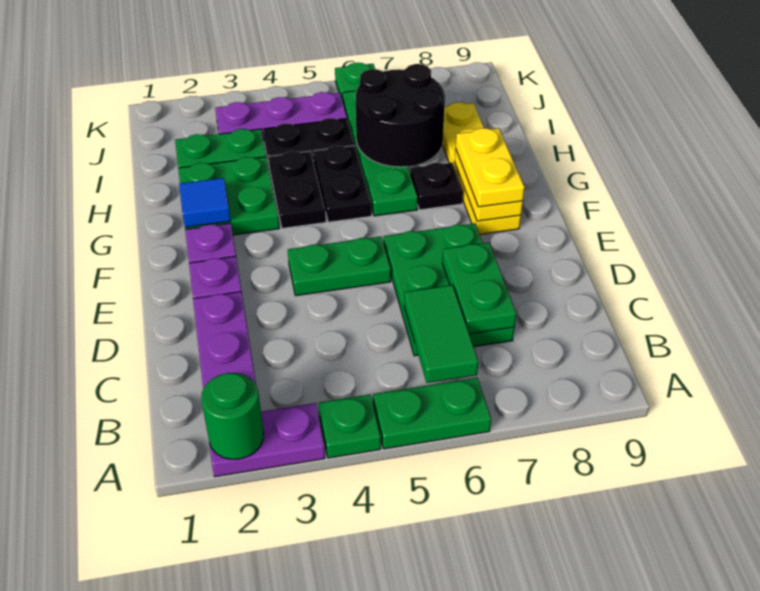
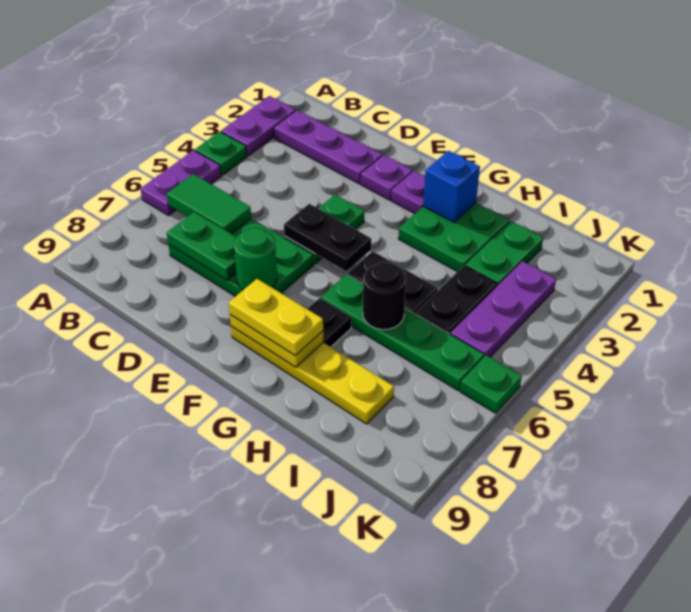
green round brick A2 level 2 -> green round brick E7 level 2
green plate A5:A6 level 1 -> purple plate A5:A6 level 1
blue tile G2 level 2 -> blue brick G2 level 2
black plate G4:H4 level 1 -> black plate E5:F5 level 2
black round brick H6:I7 level 2 -> black round brick H6 level 2

